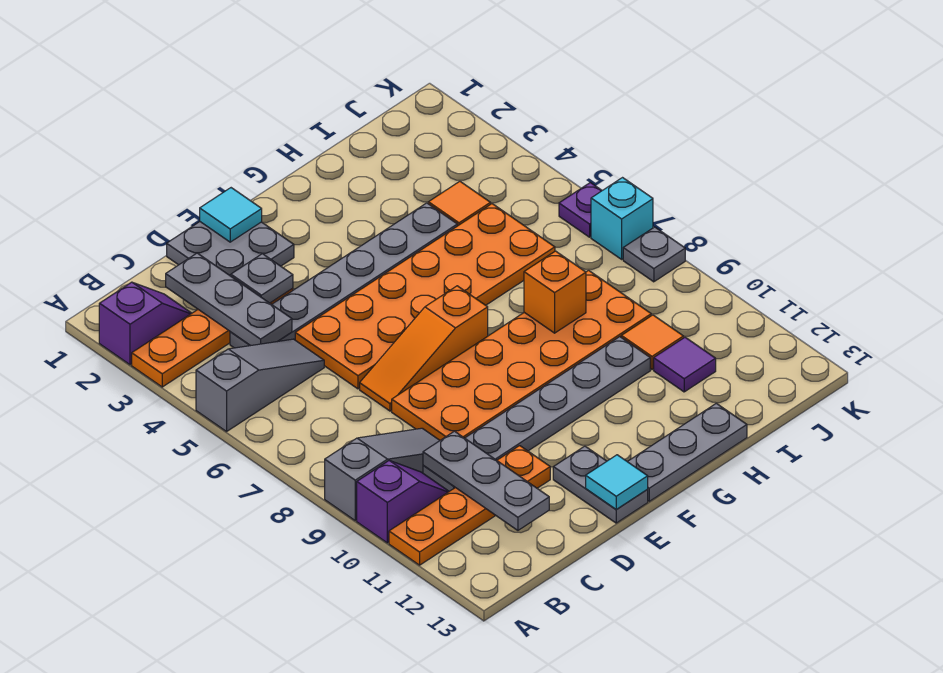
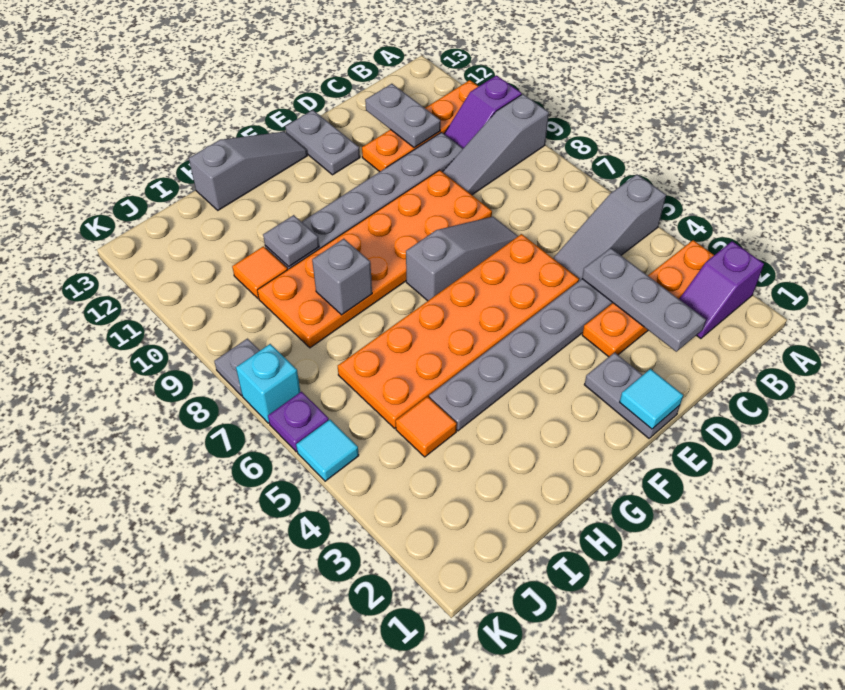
grey plate C10:C12 level 2 -> grey plate C11:C12 level 2
grey plate D1:E2 level 1 -> grey plate E1:E2 level 1
grey plate D3 level 2 -> grey plate H10 level 2
orange slope D7:F7 level 1 top F -> grey slope D7:F7 level 1 top F
cyan tile E13 level 2 -> cyan tile K5 level 1
grey plate F13:H13 level 1 -> grey slope F13:H13 level 1 top H
orange brick H8 level 2 -> grey brick H8 level 2
purple tile I11 level 1 -> none

